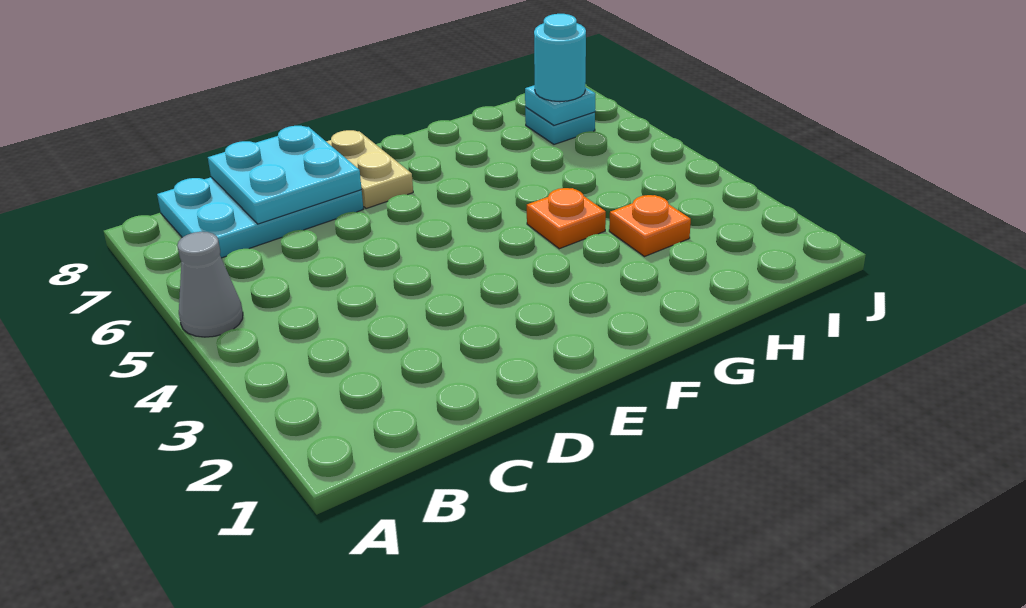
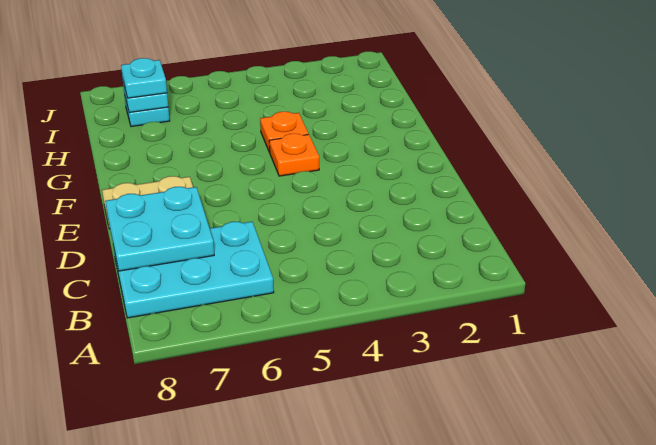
grey cone A5 level 1 -> none
cyan plate B7:D8 level 1 -> cyan plate B6:C8 level 1
orange plate H3 level 1 -> orange plate F4 level 1
cyan round brick I7 level 3 -> cyan plate I7 level 3

